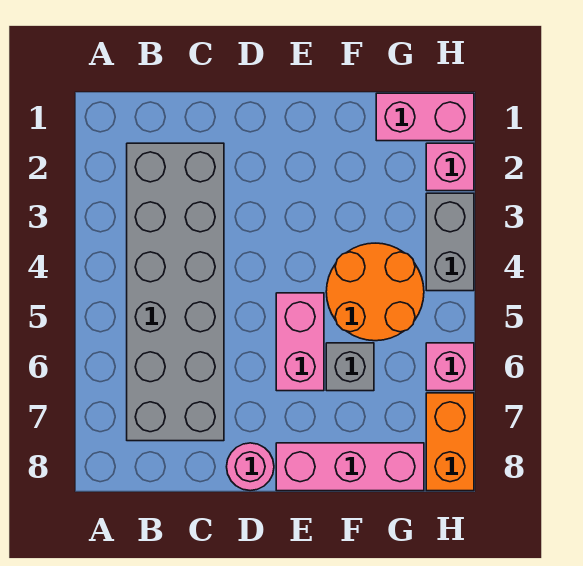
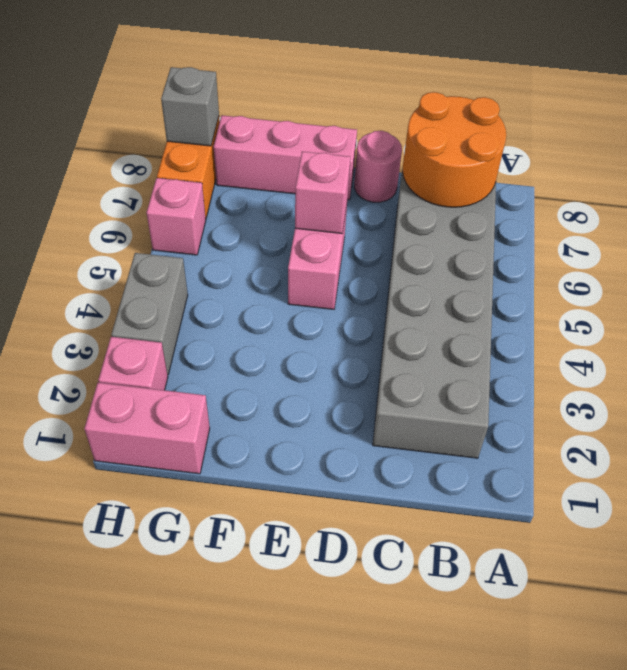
none -> pink brick E6 level 2
orange round brick F4:G5 level 1 -> orange round brick B7:C8 level 2
grey brick F6 level 1 -> grey brick H8 level 2

